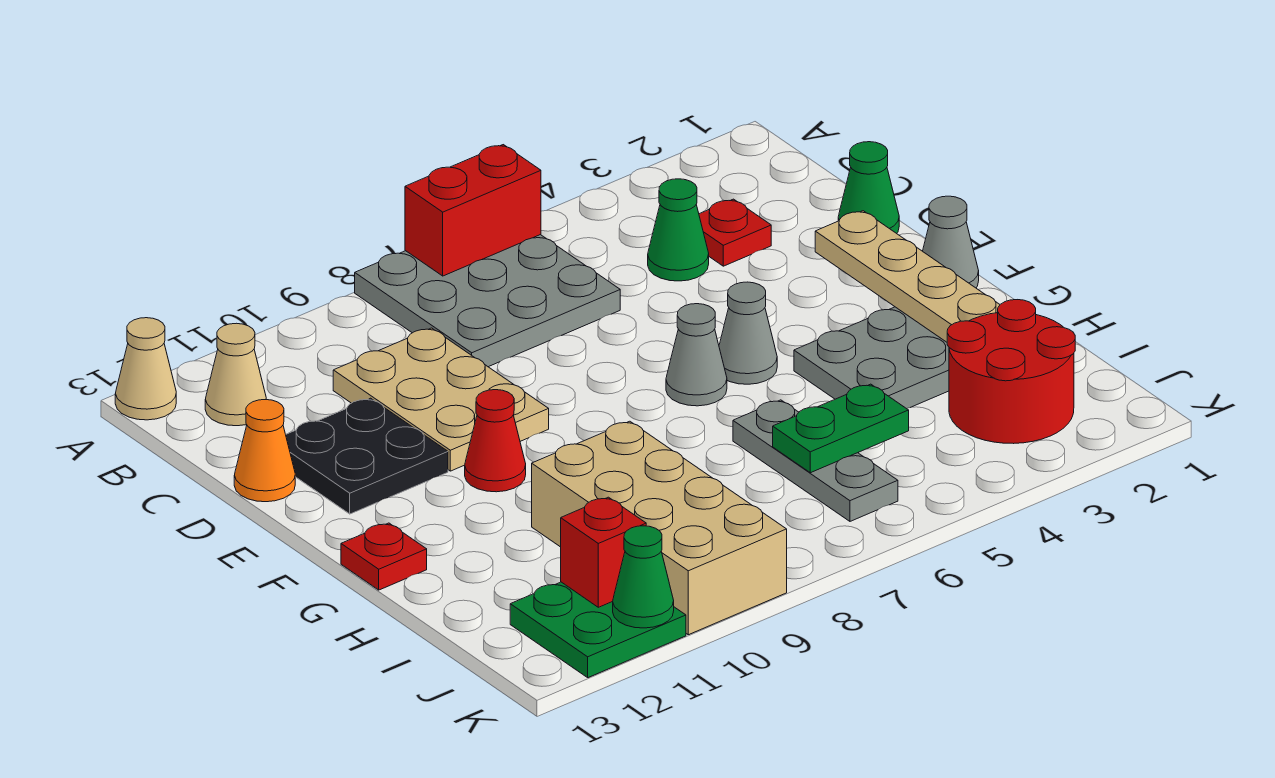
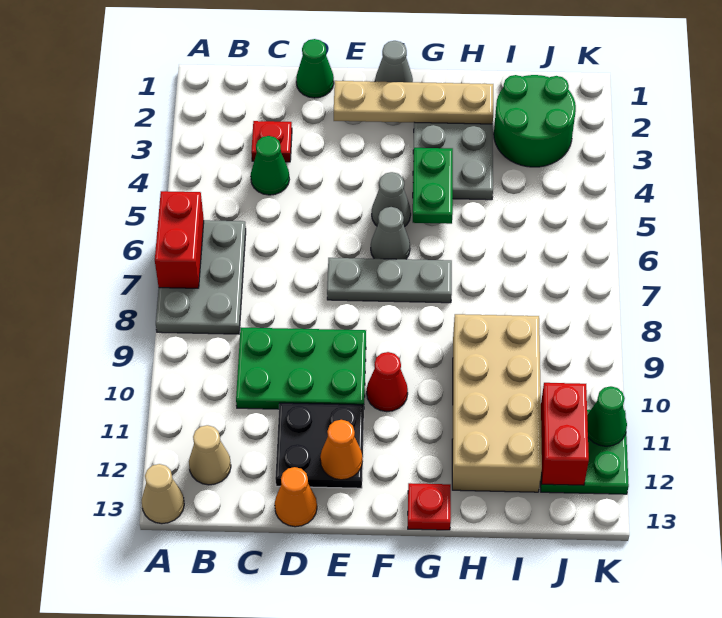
grey plate A6:C8 level 1 -> grey plate A6:B8 level 1
tan plate C9:E10 level 1 -> green plate C9:E10 level 1
none -> orange cone E12 level 2
grey plate H6:J6 level 1 -> grey plate E7:G7 level 1
tan brick H9:K10 level 1 -> tan brick H9:I12 level 1
red round brick I2:J3 level 1 -> green round brick I2:J3 level 1
green plate I5:I6 level 2 -> green plate G4:G5 level 2
red brick J11 level 2 -> red brick J11:J12 level 2

